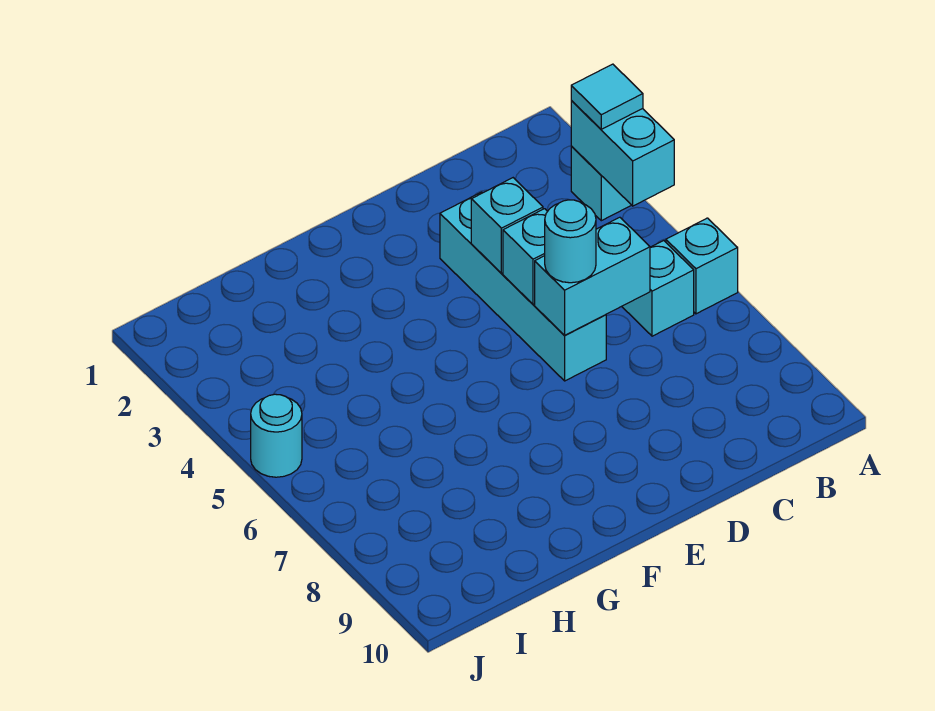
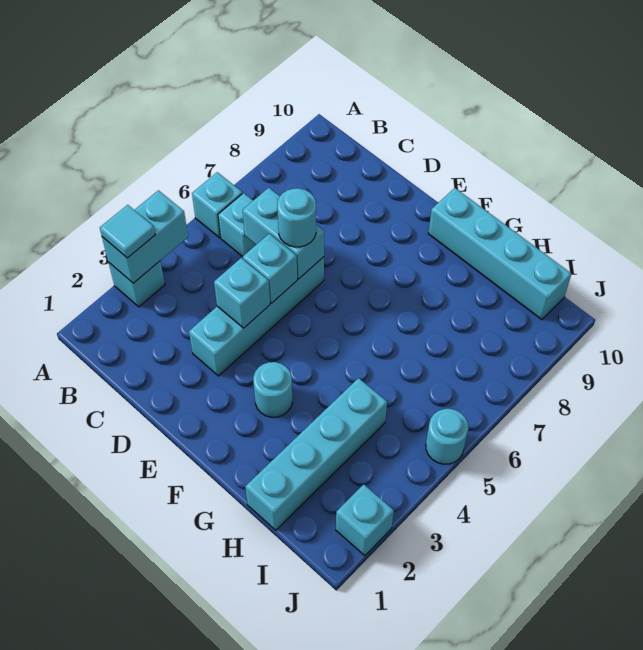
none -> cyan round brick F3 level 1
none -> cyan brick F10:I10 level 1
none -> cyan brick H1:H4 level 1
none -> cyan brick J2 level 1

